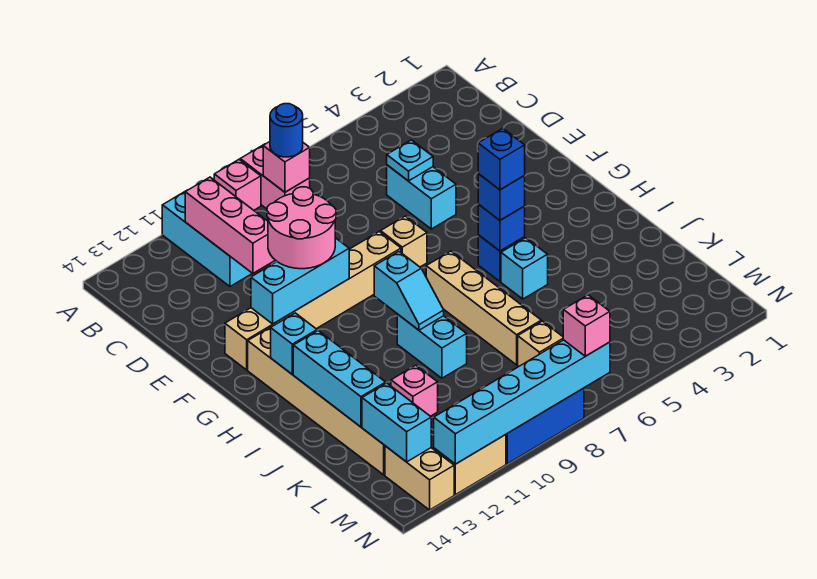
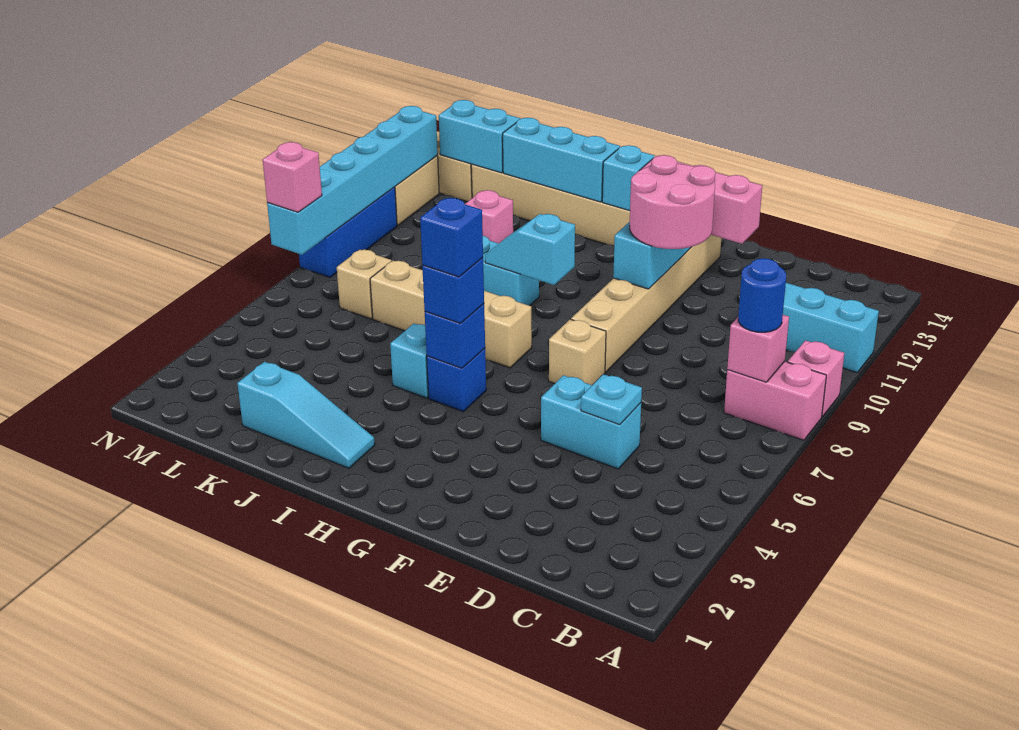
pink brick B11:D11 level 2 -> pink brick E13:G13 level 2
none -> cyan slope I2:K2 level 1 top K

